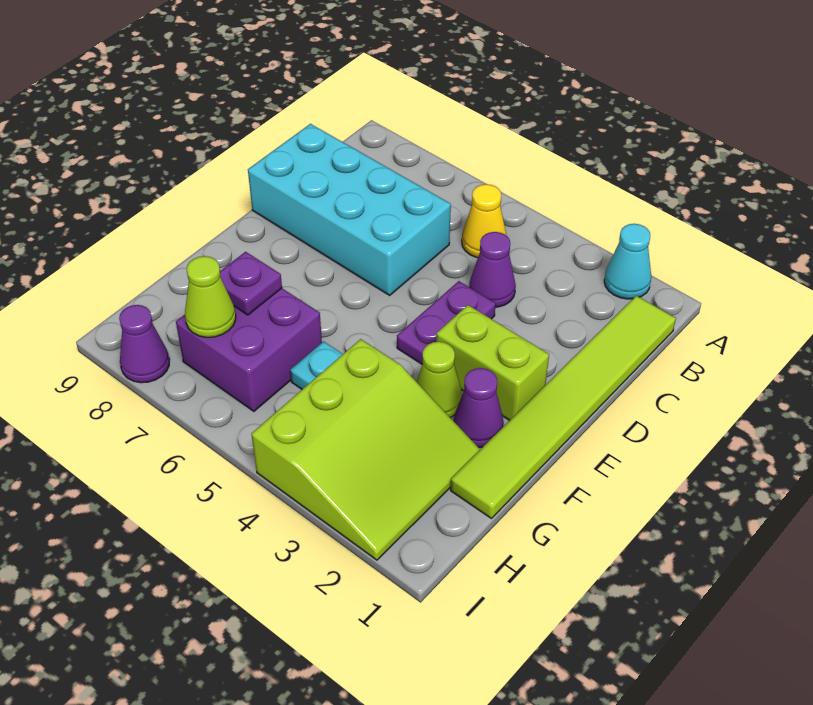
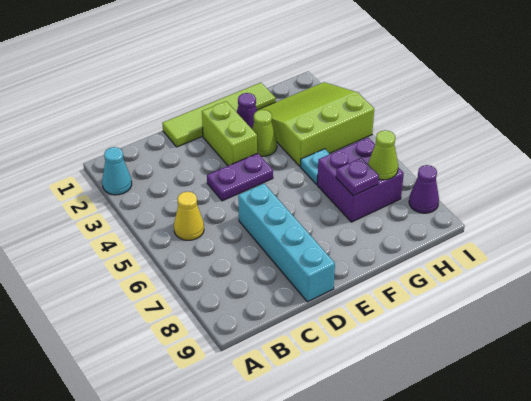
lime tile B1:G1 level 1 -> lime tile D1:G1 level 1
purple cone C4 level 1 -> none
cyan brick C6:D9 level 1 -> cyan brick D6:D9 level 1

